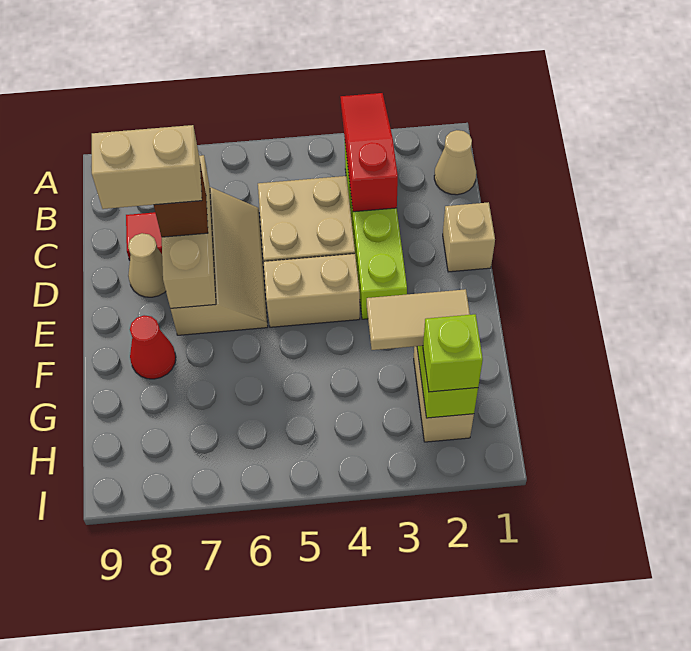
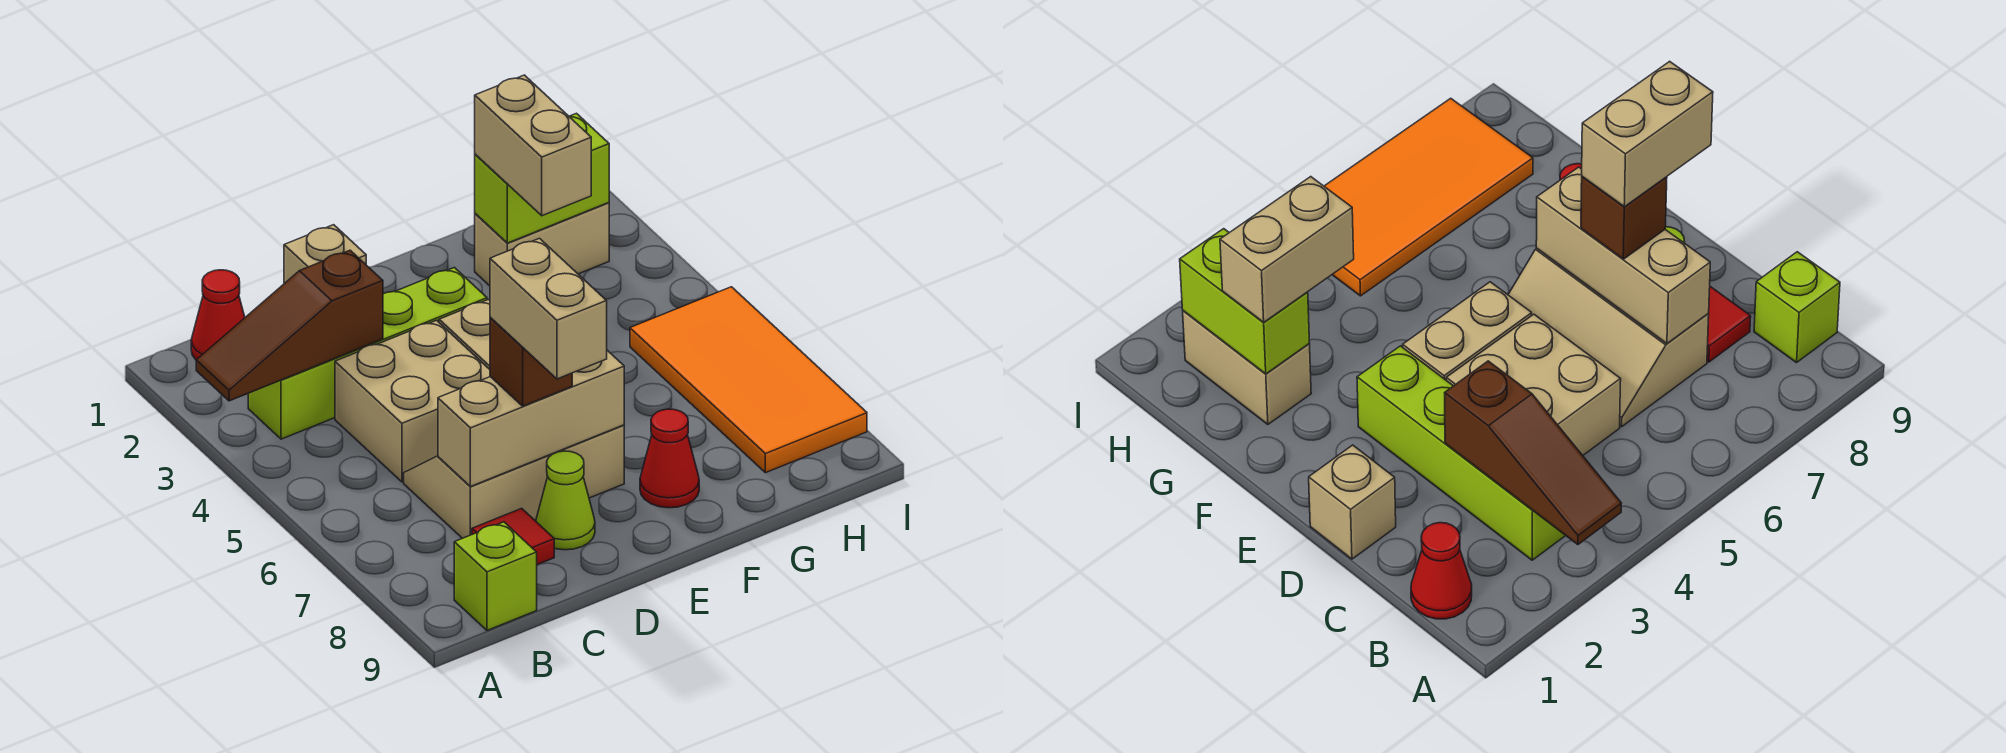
red slope A3:C3 level 2 top C -> brown slope A3:C3 level 2 top C
tan cone B1 level 1 -> red cone B1 level 1
tan cone D8 level 1 -> lime cone D8 level 1
tan tile G2:G3 level 3 -> tan brick G2:G3 level 3
lime brick H2 level 3 -> lime brick B9 level 1
none -> orange tile H5:I8 level 1

